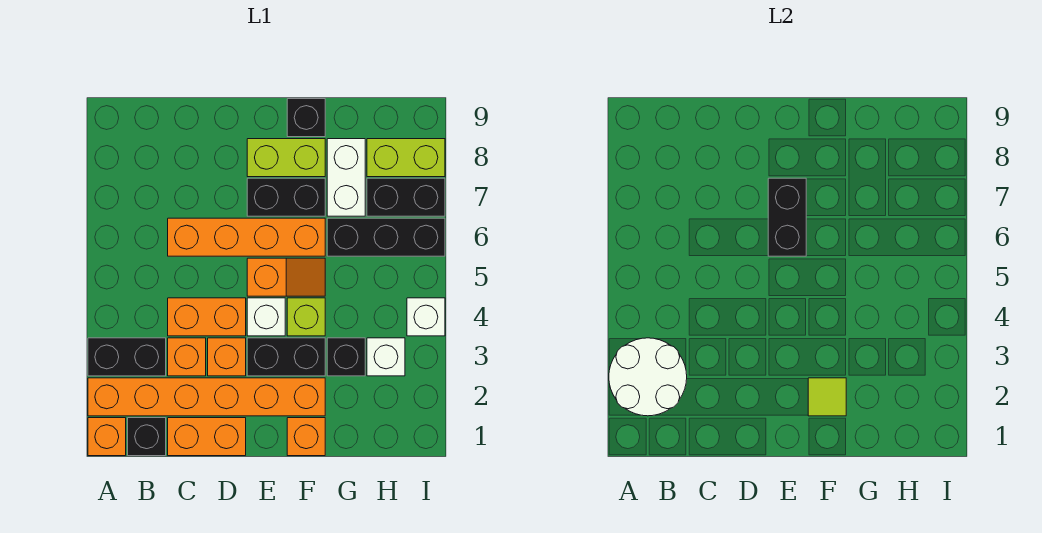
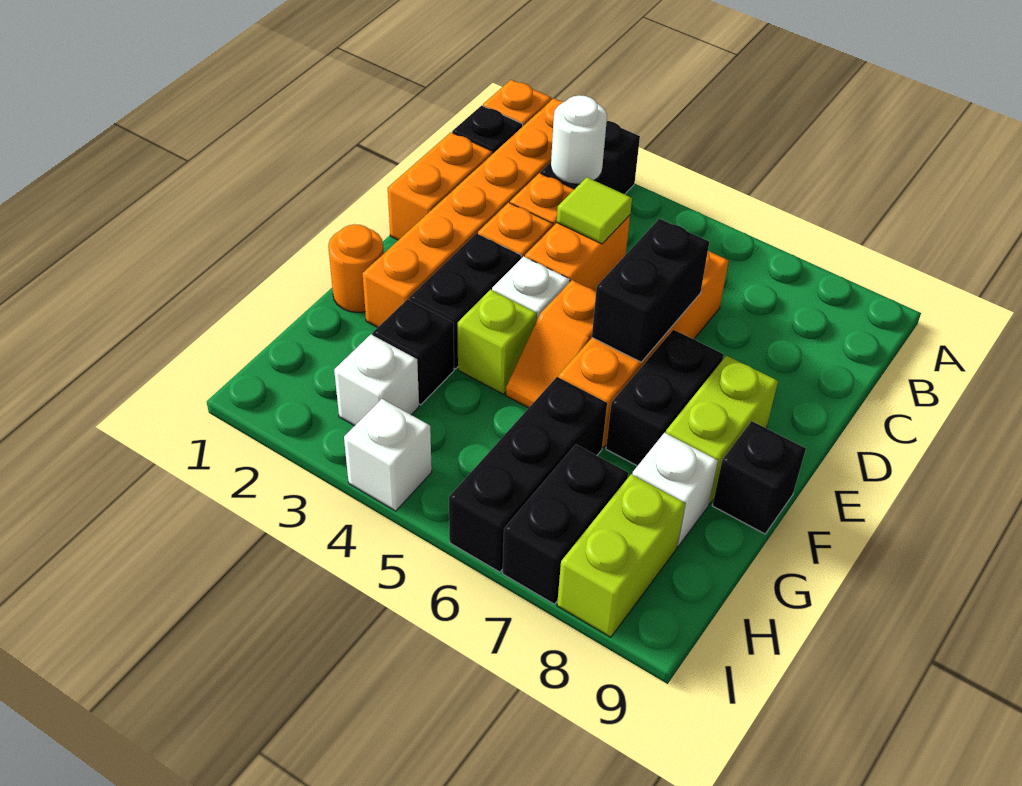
white round brick A2:B3 level 2 -> white round brick B3 level 2
black brick E6:E7 level 2 -> black brick D6:E6 level 2
orange brick F1 level 1 -> orange round brick F1 level 1
lime tile F2 level 2 -> lime tile C4 level 2
white brick G7:G8 level 1 -> white brick G8 level 1

